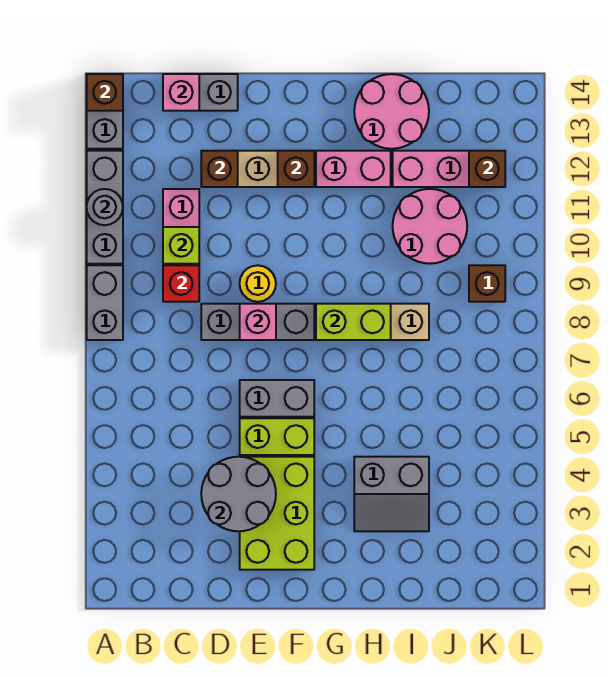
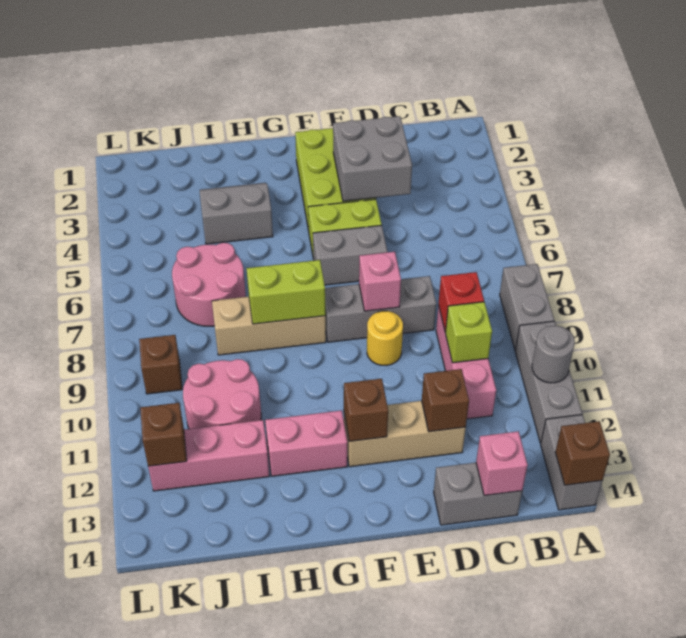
grey round brick D3:E4 level 2 -> grey brick D3:E4 level 2
pink round brick H13:I14 level 1 -> pink round brick I6:J7 level 1

